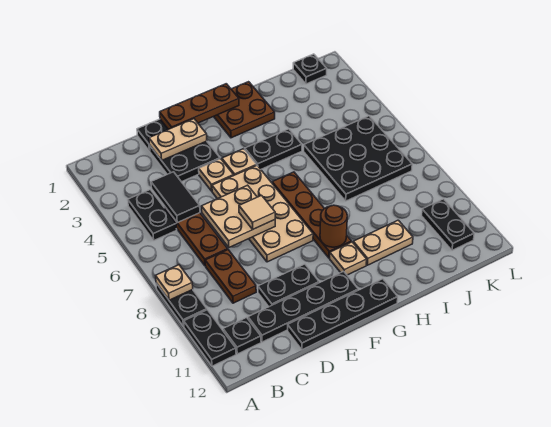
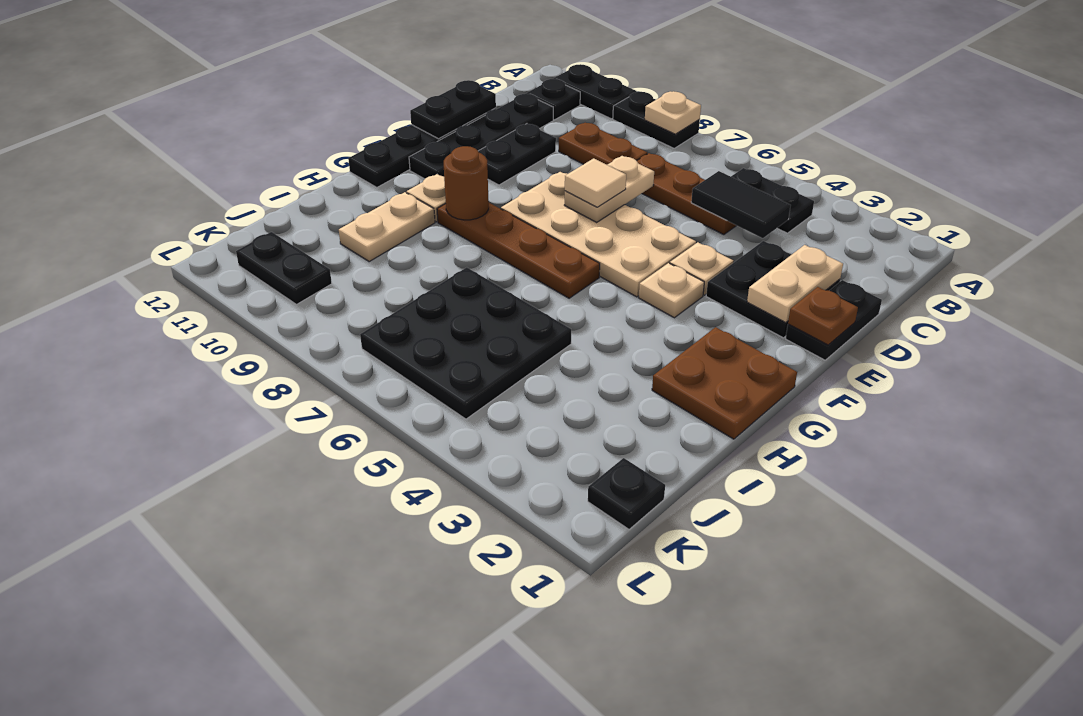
tan plate D6:E7 level 2 -> tan plate D7:E7 level 2
brown plate E1:G1 level 2 -> brown plate E1 level 2
black plate G4:H4 level 1 -> black plate D12:E12 level 2

